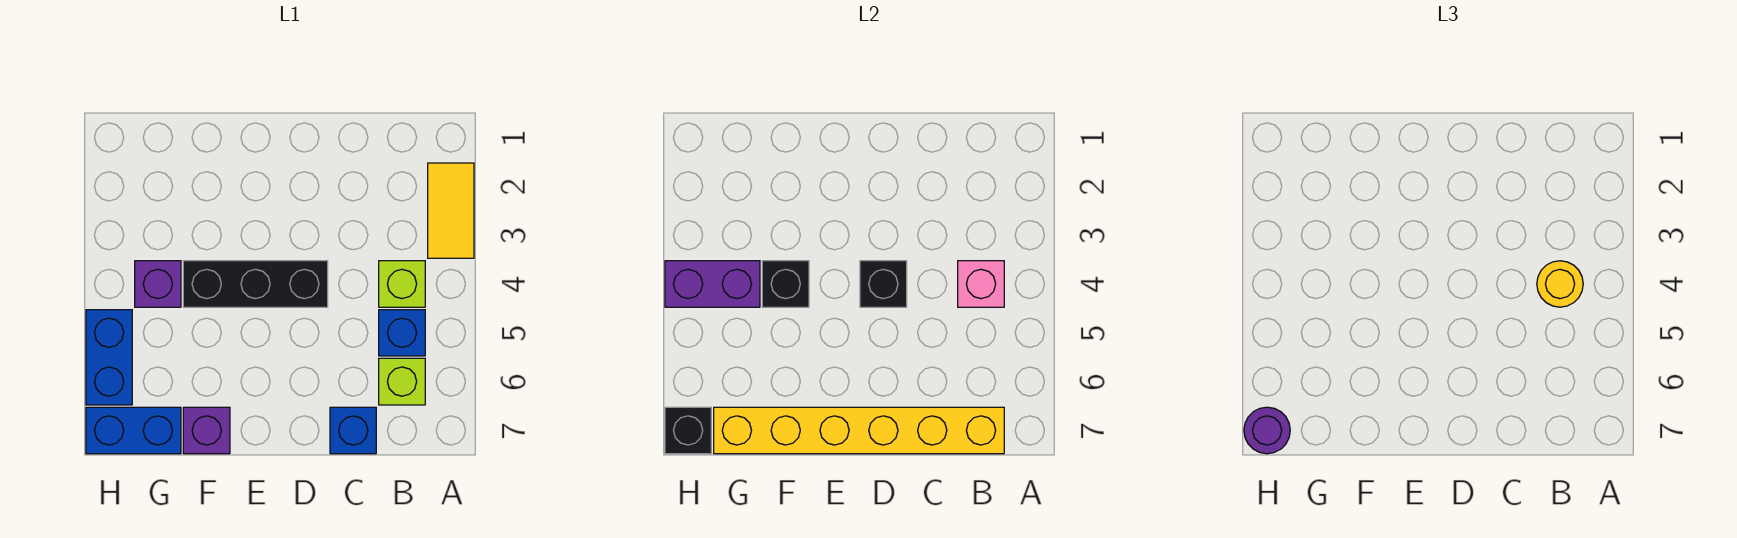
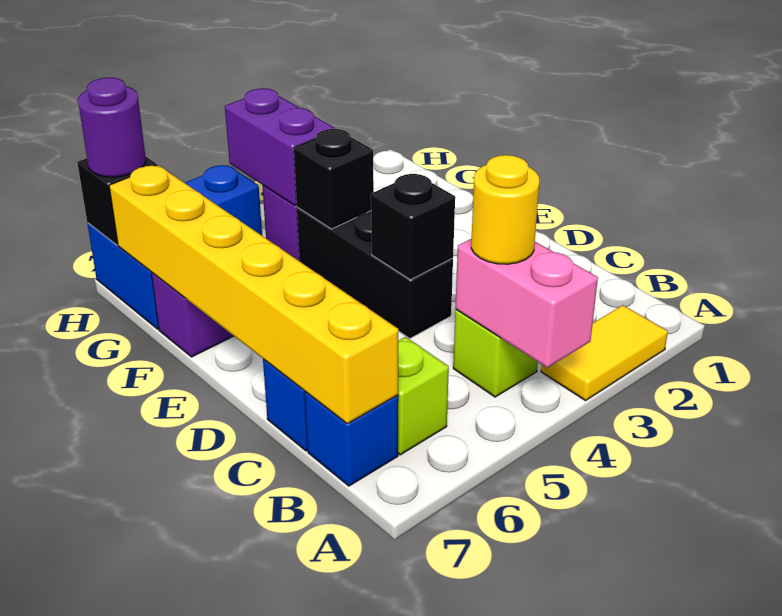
pink brick B4 level 2 -> pink brick A4:B4 level 2
blue brick B5 level 1 -> blue brick B7 level 1

